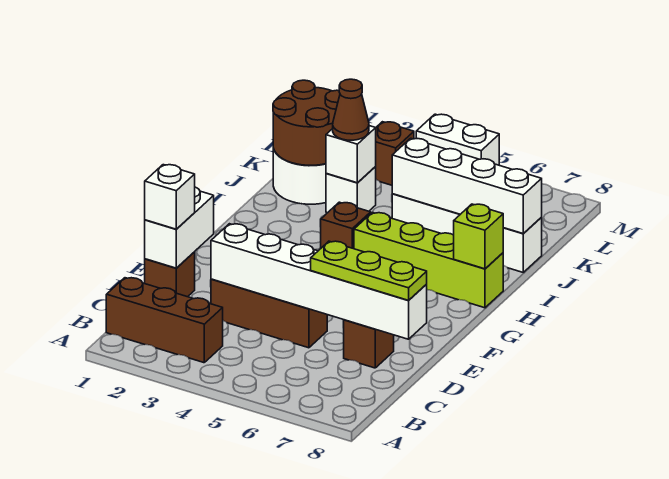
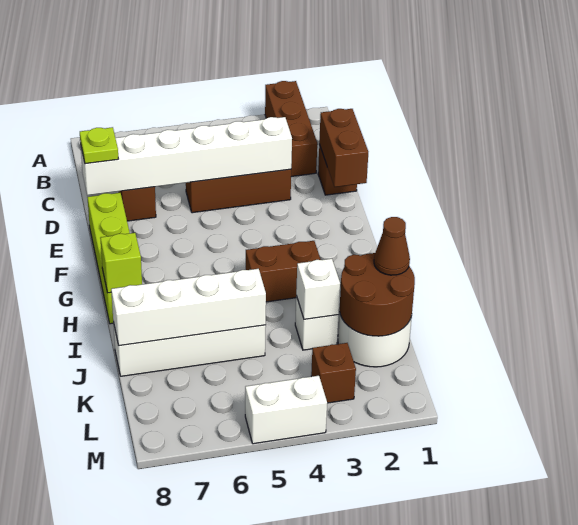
brown brick B1:B3 level 1 -> brown brick A2:C2 level 1
white brick D1:E1 level 2 -> brown brick D1:E1 level 2
white brick D1 level 3 -> none
lime plate D6:D8 level 3 -> lime plate D8 level 3
brown brick H4 level 1 -> brown brick H3:H4 level 1
lime brick H5:H8 level 1 -> lime brick E8:H8 level 1
brown cone J3 level 3 -> brown cone J1 level 3

